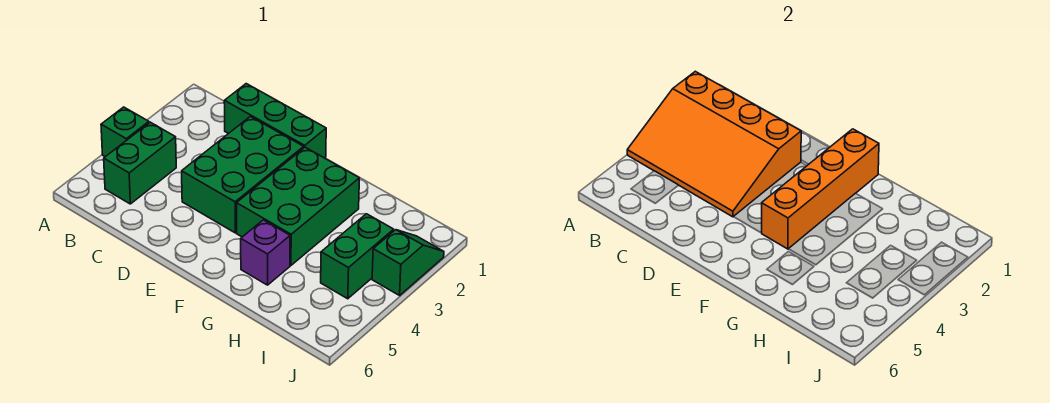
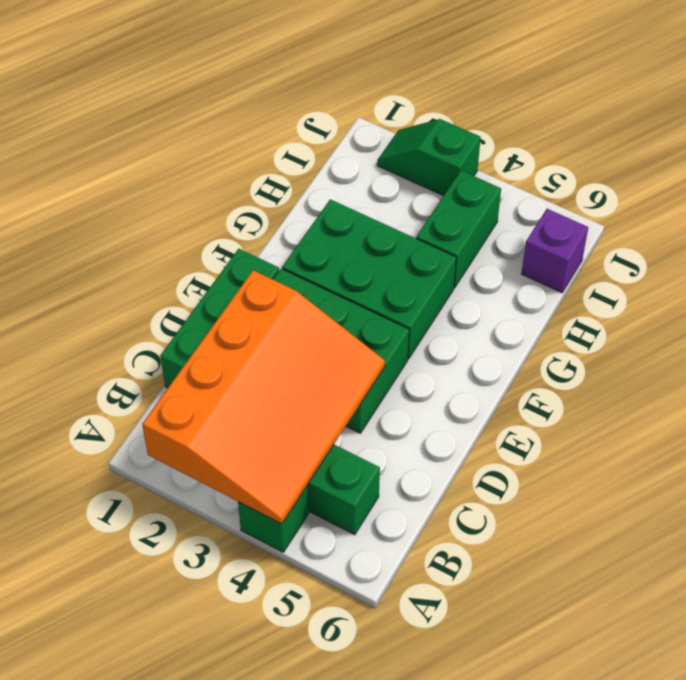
orange brick F1:F4 level 2 -> none
purple brick G5 level 1 -> purple brick I6 level 1
green brick I3:I4 level 1 -> green brick H4:I4 level 1

